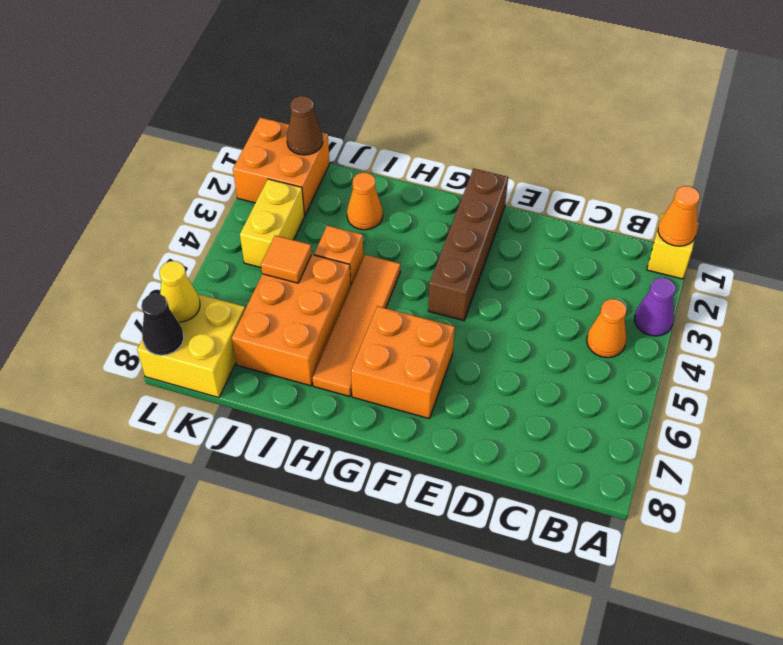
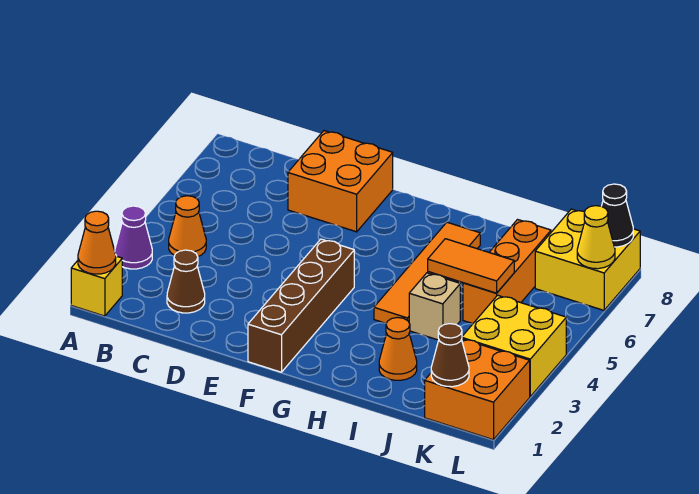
none -> brown cone C2 level 1
orange brick F6:G7 level 1 -> orange brick D7:E8 level 1
orange brick I4 level 1 -> tan brick I4 level 1
orange brick I5:J7 level 1 -> orange brick J5:J7 level 1
orange tile J5 level 2 -> orange tile I5:J5 level 2
yellow brick K3:K4 level 1 -> yellow brick K3:L4 level 1

